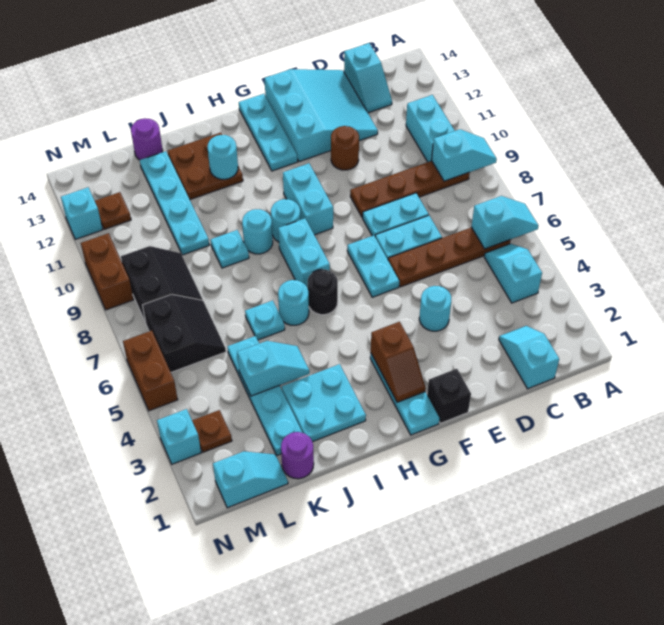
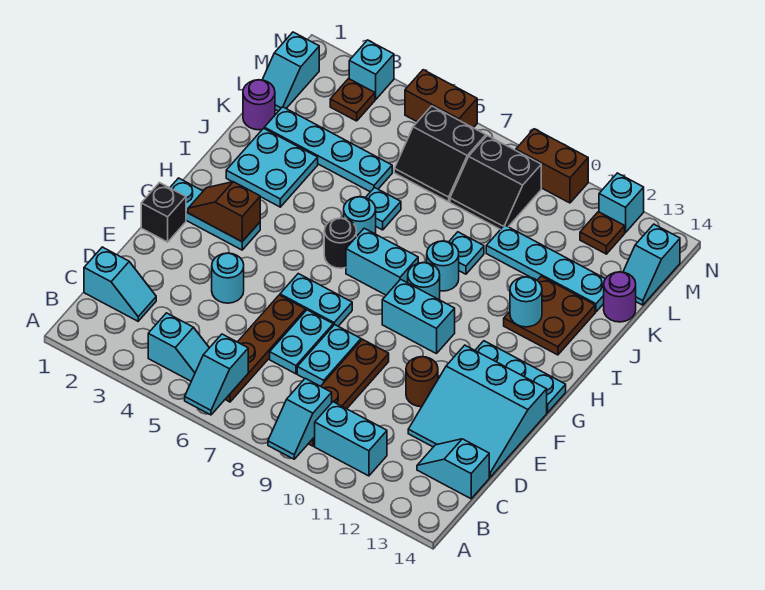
cyan slope J4:K4 level 2 top K -> cyan slope L14:M14 level 1 top M

